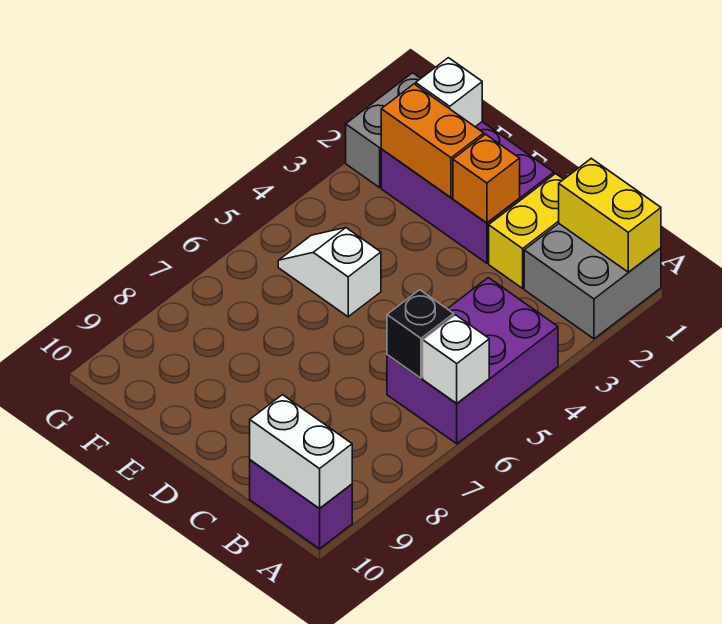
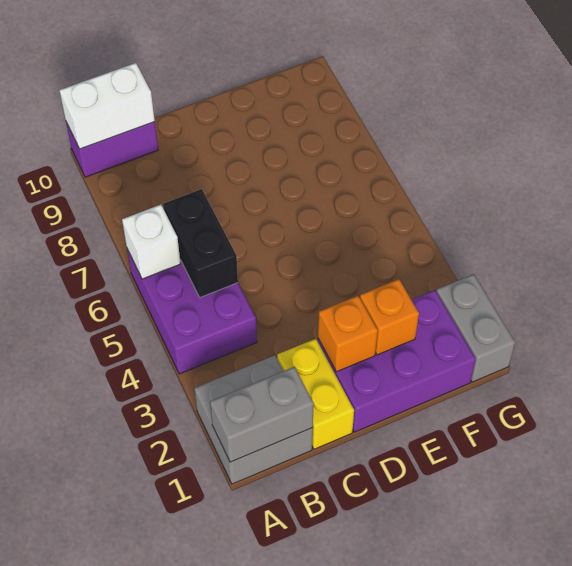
yellow brick A1:B1 level 2 -> grey brick A1:B1 level 2
black brick B6 level 2 -> black brick B5:B6 level 2
orange brick E2:F2 level 2 -> orange brick E2 level 2
white slope E5:F5 level 1 top E -> none
white brick F1 level 2 -> none

